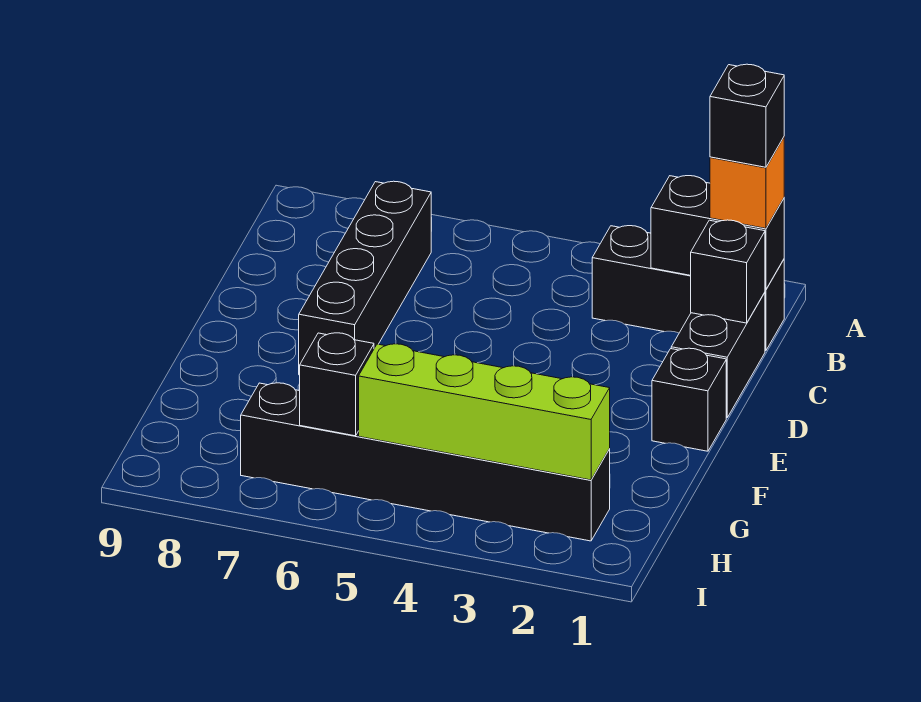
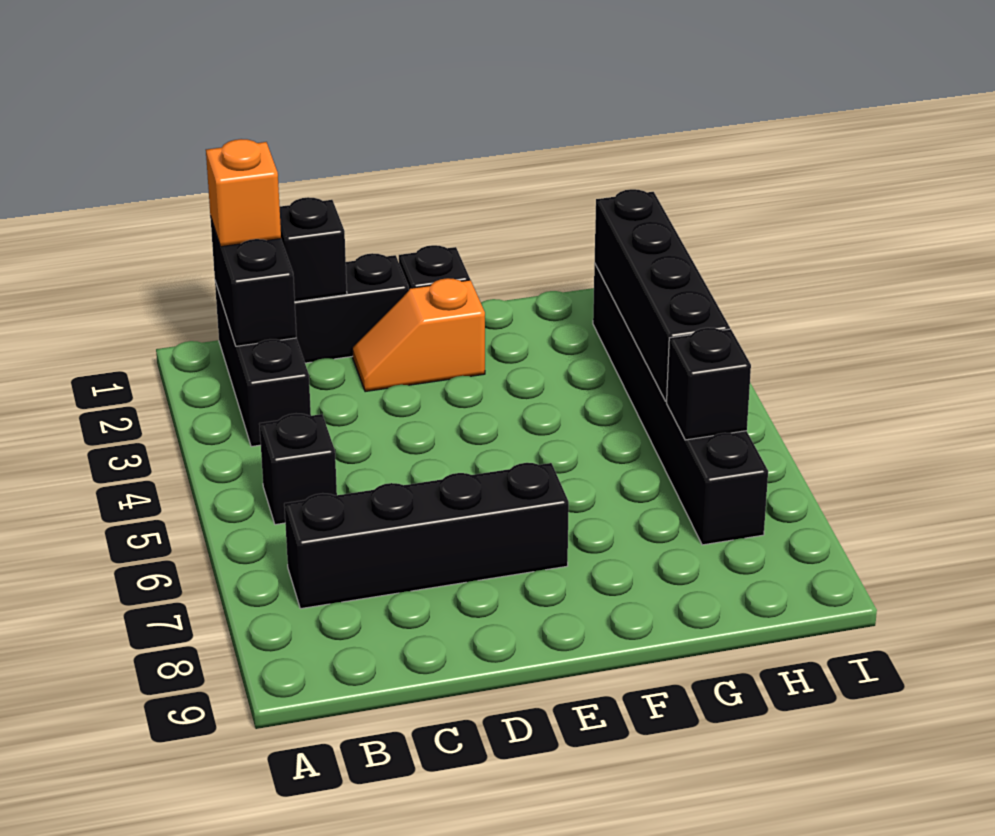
black brick B1 level 4 -> black brick B5 level 1
none -> orange slope D2:E2 level 1 top E
lime brick H2:H5 level 2 -> black brick H2:H5 level 2

